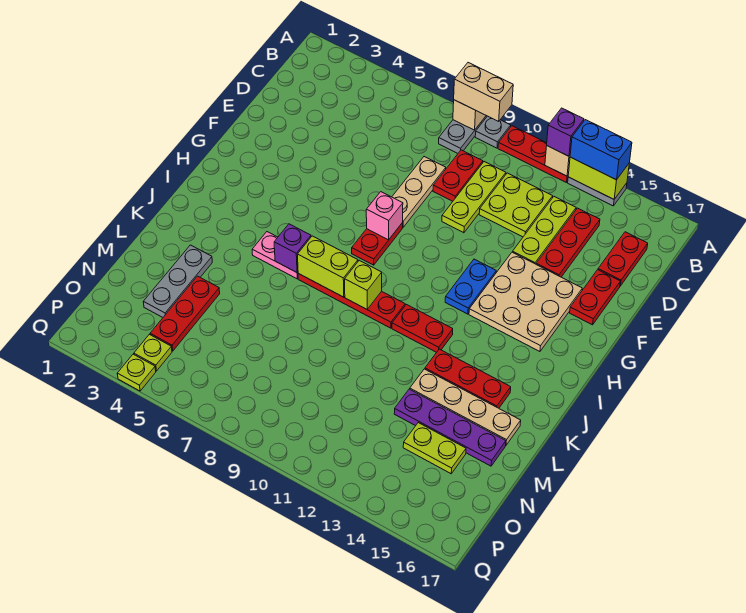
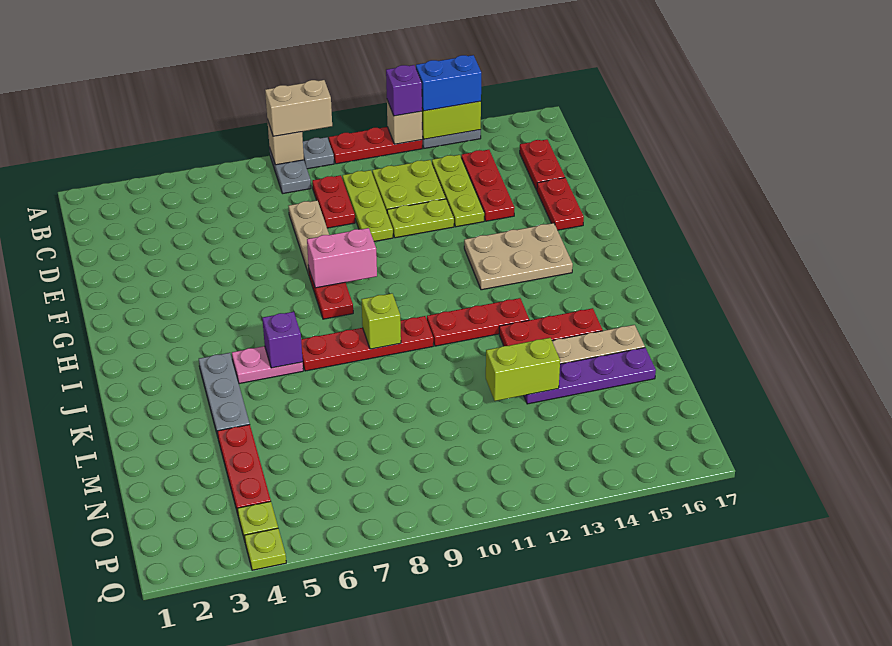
tan plate F13:H15 level 1 -> tan plate G13:H15 level 1
pink brick G8 level 2 -> pink brick G8:G9 level 2
blue plate G12:H12 level 1 -> none
lime brick J7:J8 level 2 -> lime brick M12:M13 level 2
red plate J11:J12 level 1 -> red plate J11:J13 level 1
grey plate L3:N3 level 1 -> grey plate J4:L4 level 1
lime plate N14:N15 level 1 -> lime plate E11:E12 level 1

